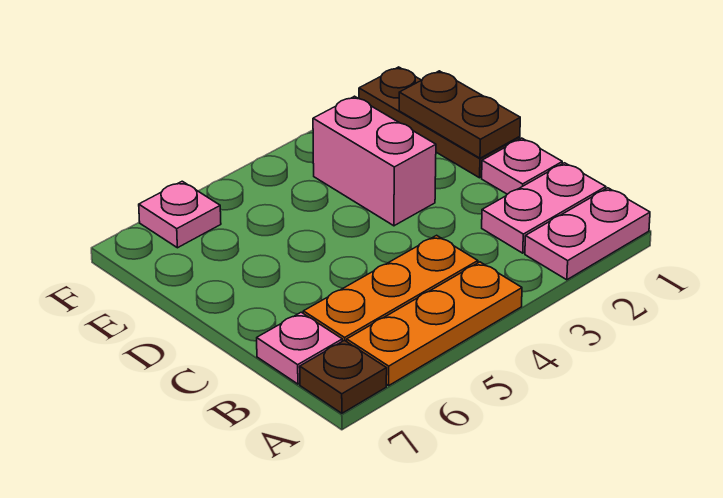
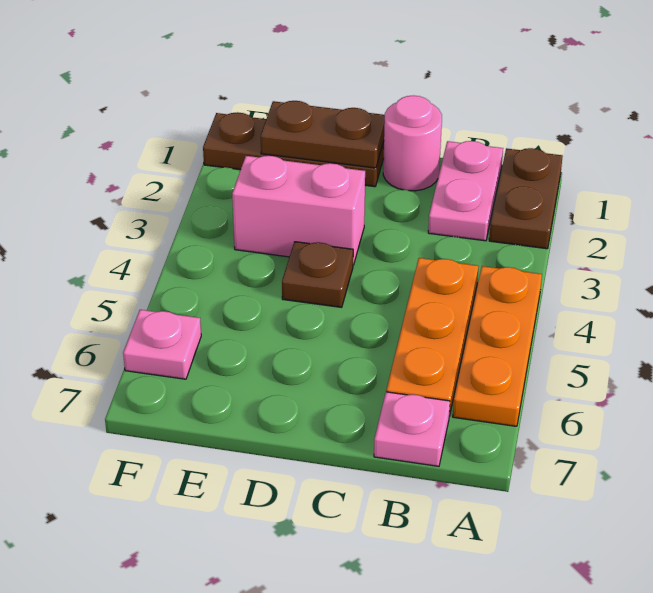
pink plate A1:A2 level 1 -> brown plate A1:A2 level 1
brown plate A7 level 1 -> brown plate D4 level 1
pink plate C1 level 1 -> pink round brick C1 level 1

